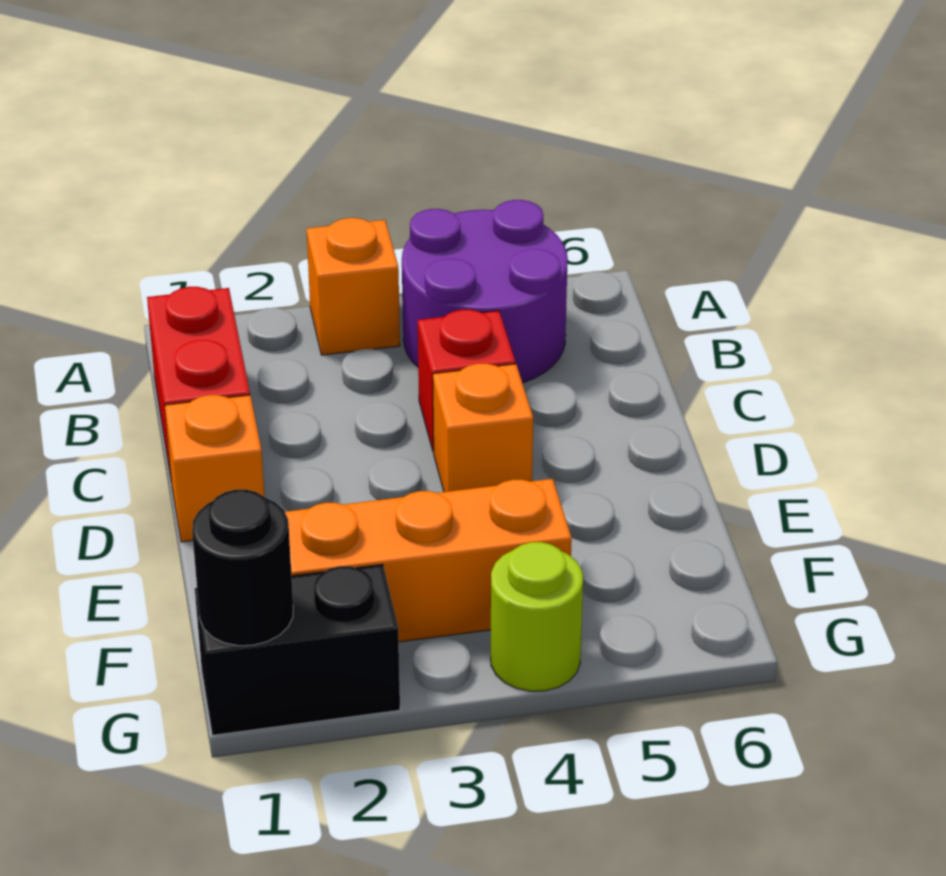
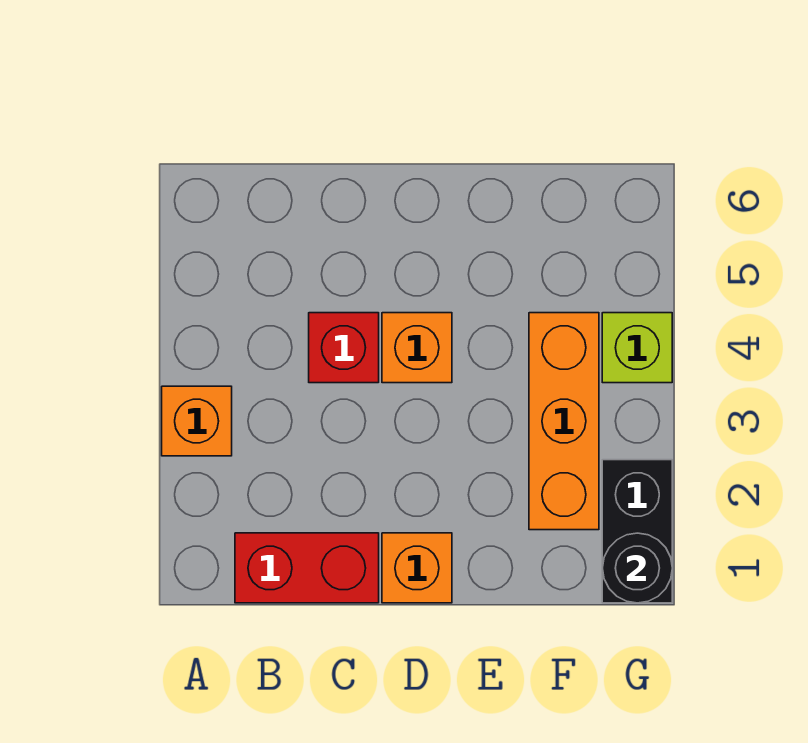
purple round brick A4:B5 level 1 -> none
lime round brick G4 level 1 -> lime brick G4 level 1

